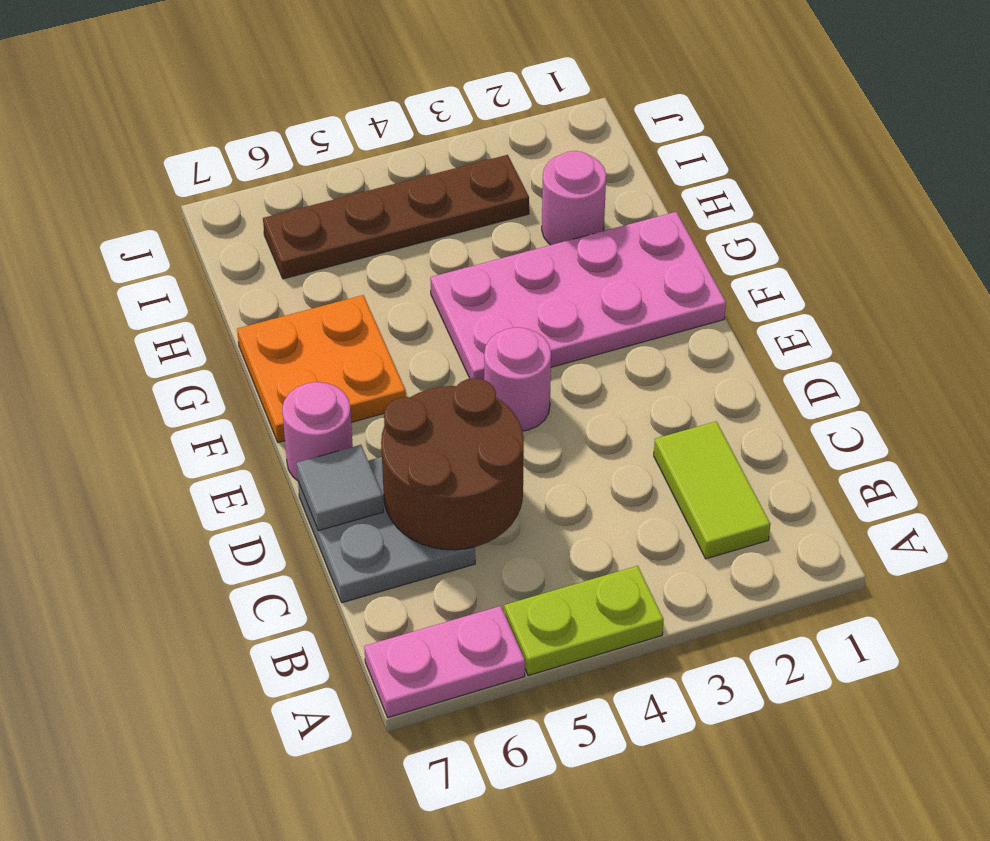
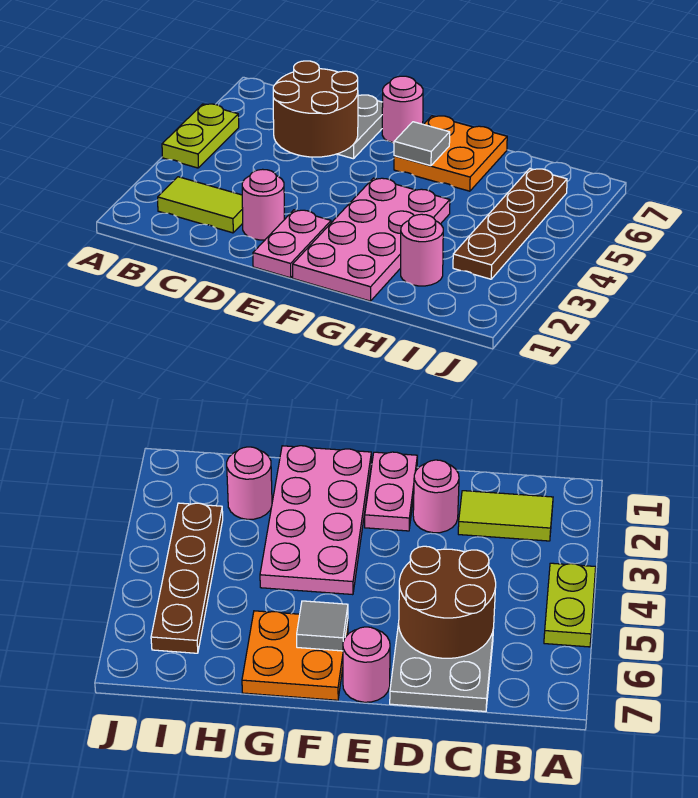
pink plate A6:A7 level 1 -> pink plate E1:E2 level 1
grey tile D7 level 2 -> grey tile F6 level 2
pink round brick E4 level 1 -> pink round brick D2 level 1

